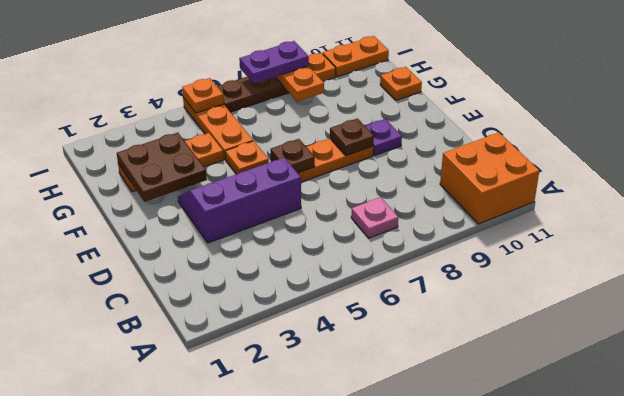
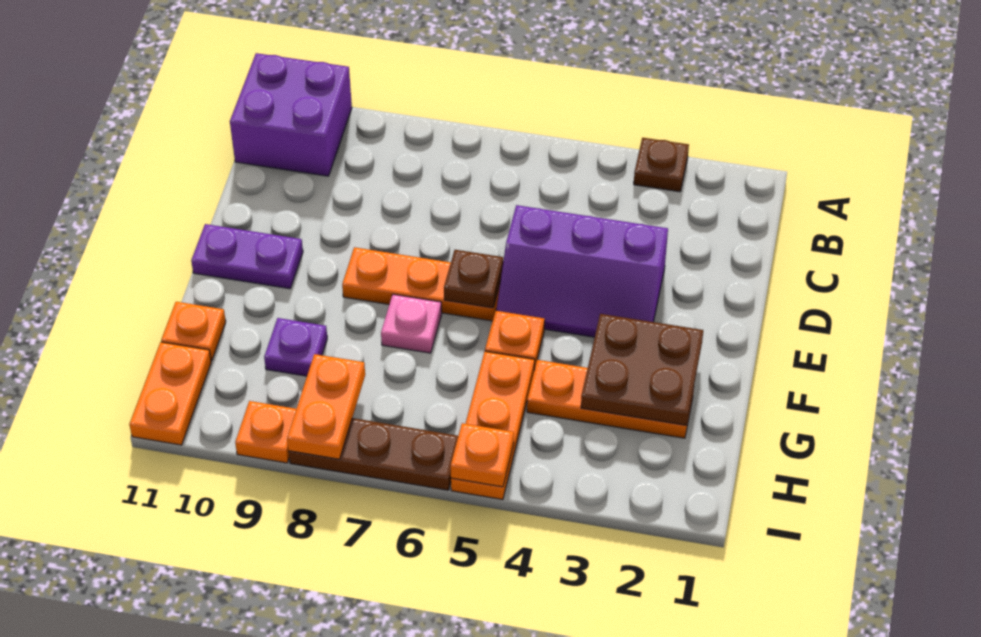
orange brick A10:B11 level 1 -> purple brick A10:B11 level 1
pink plate B7 level 1 -> pink plate F7 level 1
brown plate E8 level 2 -> brown plate A3 level 1
purple plate E9 level 1 -> purple plate G9 level 1
purple plate I7:I8 level 3 -> purple plate E10:E11 level 1
orange plate I10:I11 level 1 -> orange plate H11:I11 level 1

